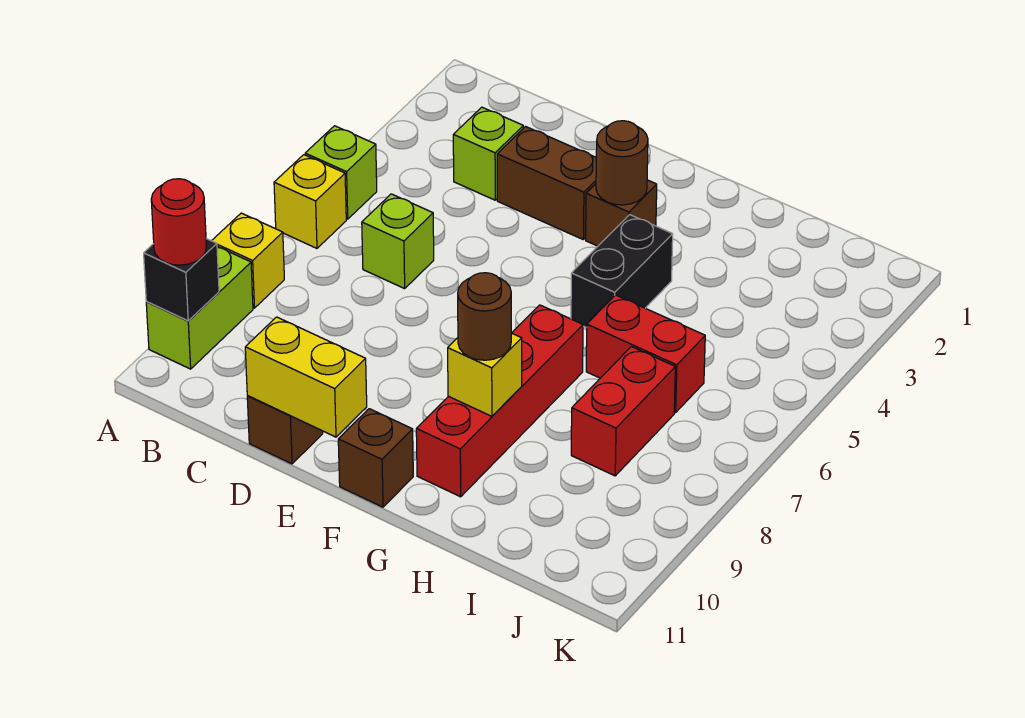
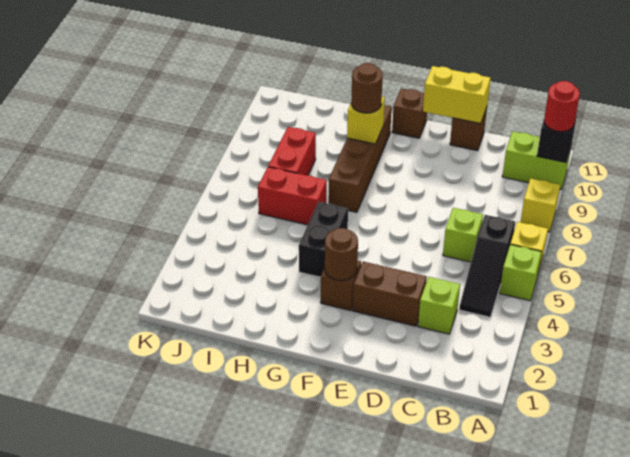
lime brick A9:A10 level 1 -> lime brick A10:B10 level 1
none -> black slope B4:B6 level 1 top 6
red brick G7:G10 level 1 -> brown brick G7:G10 level 1

